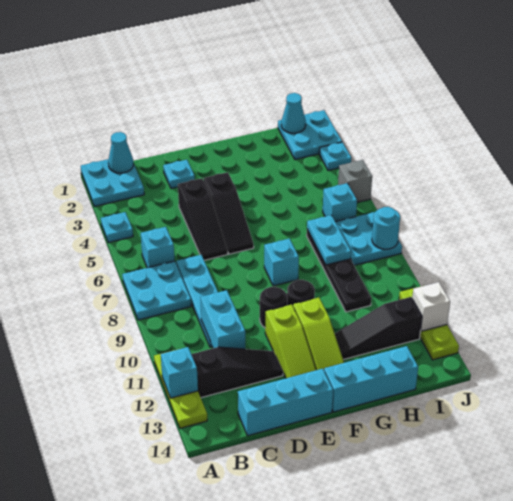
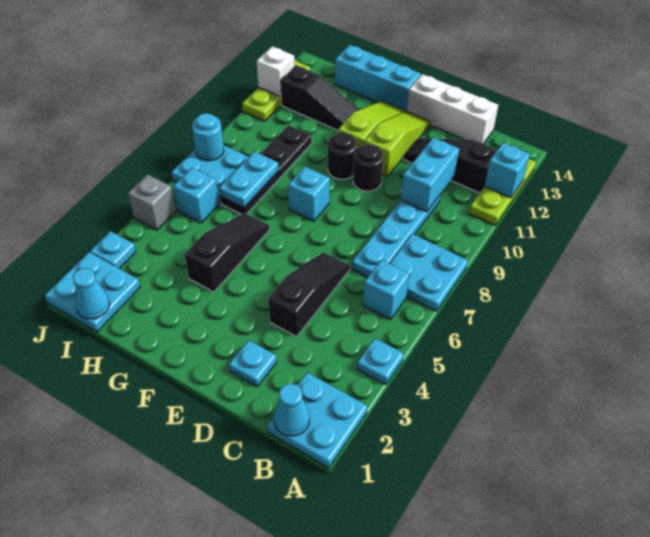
cyan brick C14:E14 level 1 -> white brick C14:E14 level 1
black slope E4:E6 level 1 top 4 -> black slope G4:G6 level 1 top 4

